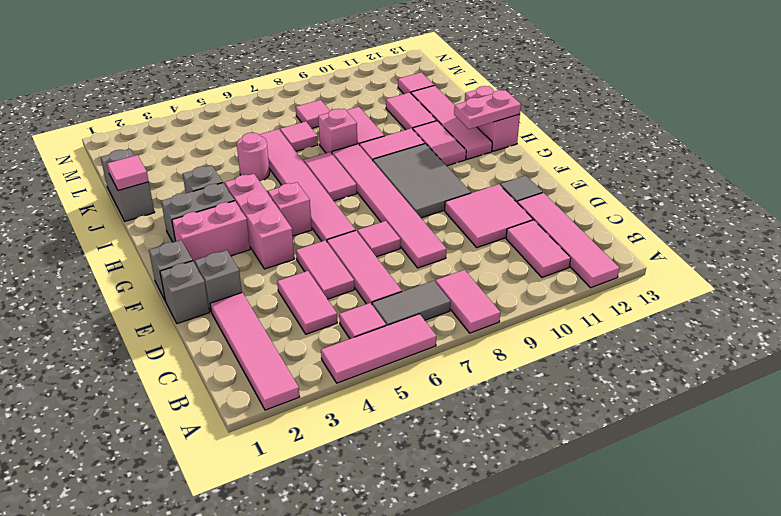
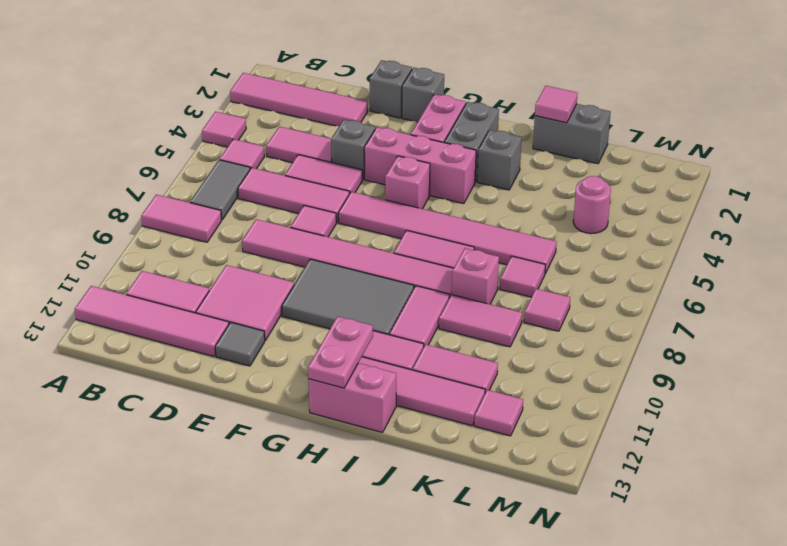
pink tile A4:A6 level 1 -> pink tile A4 level 1
grey brick E2 level 1 -> grey brick E4 level 1
pink round brick J5 level 1 -> pink round brick L4 level 1

